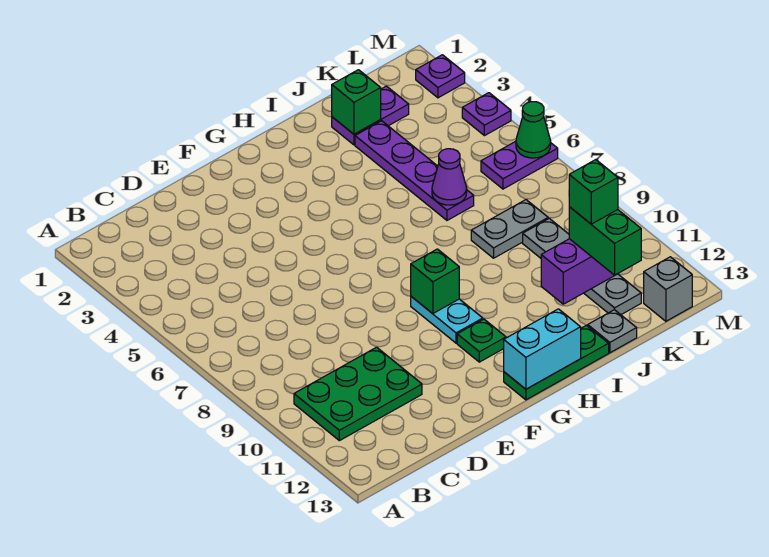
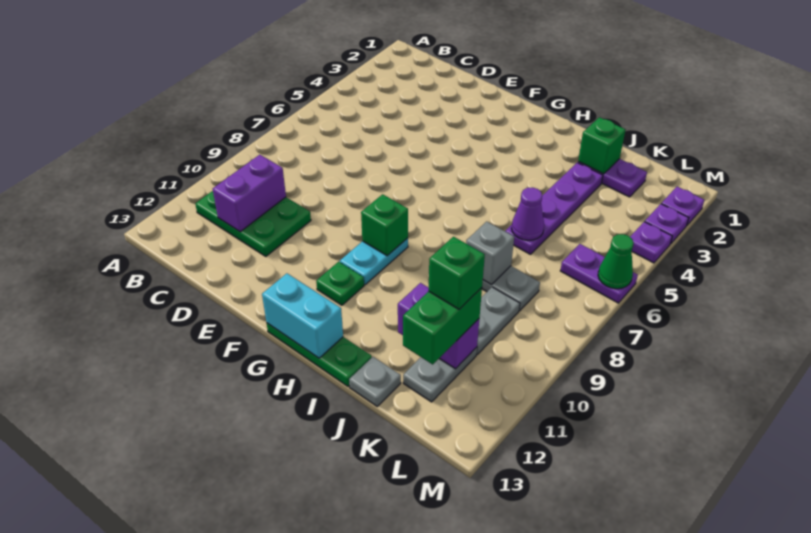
none -> purple brick C10:C11 level 2
grey brick L13 level 1 -> grey brick J8 level 2
none -> purple plate M3 level 1

